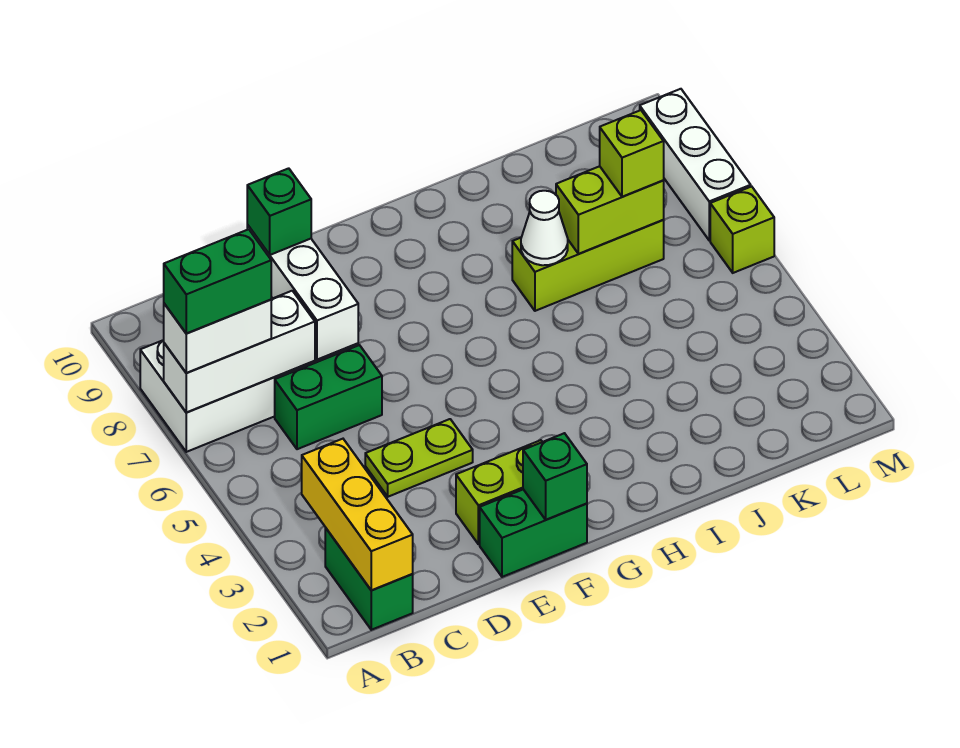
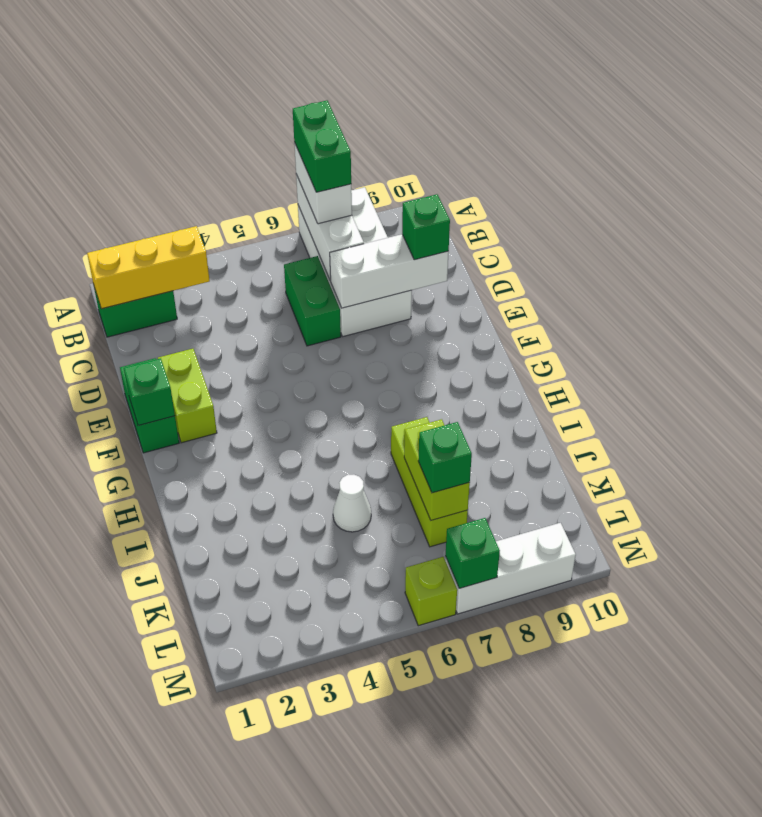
lime plate D4:E4 level 1 -> none
white cone I7 level 2 -> white cone J5 level 1
lime brick K7 level 3 -> green brick K7 level 3
none -> green brick M7 level 2

